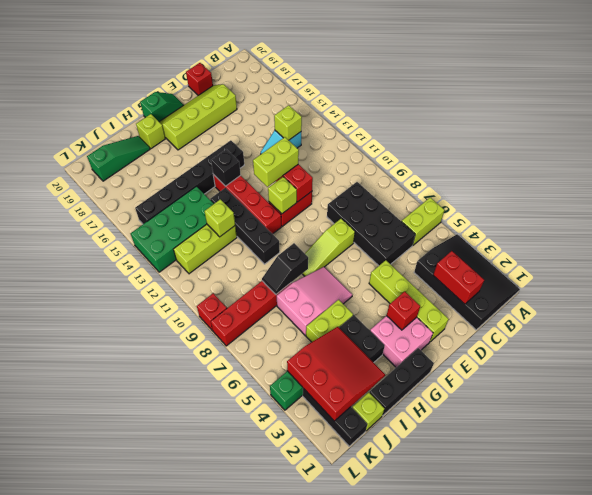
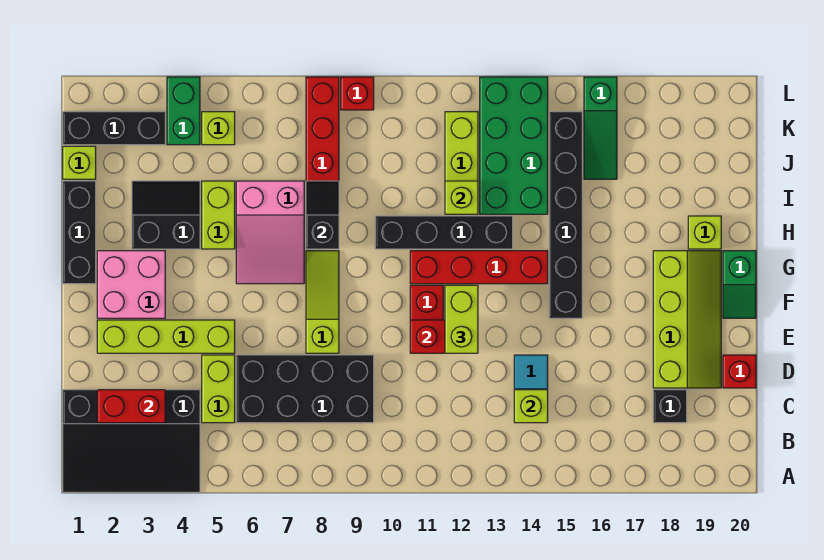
lime brick A6:B6 level 1 -> lime brick C5:D5 level 1
red brick F3 level 2 -> none
lime brick F11 level 2 -> lime brick K5 level 1
black brick G14 level 2 -> black brick C18 level 1
red slope I2:K4 level 2 top K -> none
green slope I19:K19 level 1 top K -> green slope J16:L16 level 1 top L

